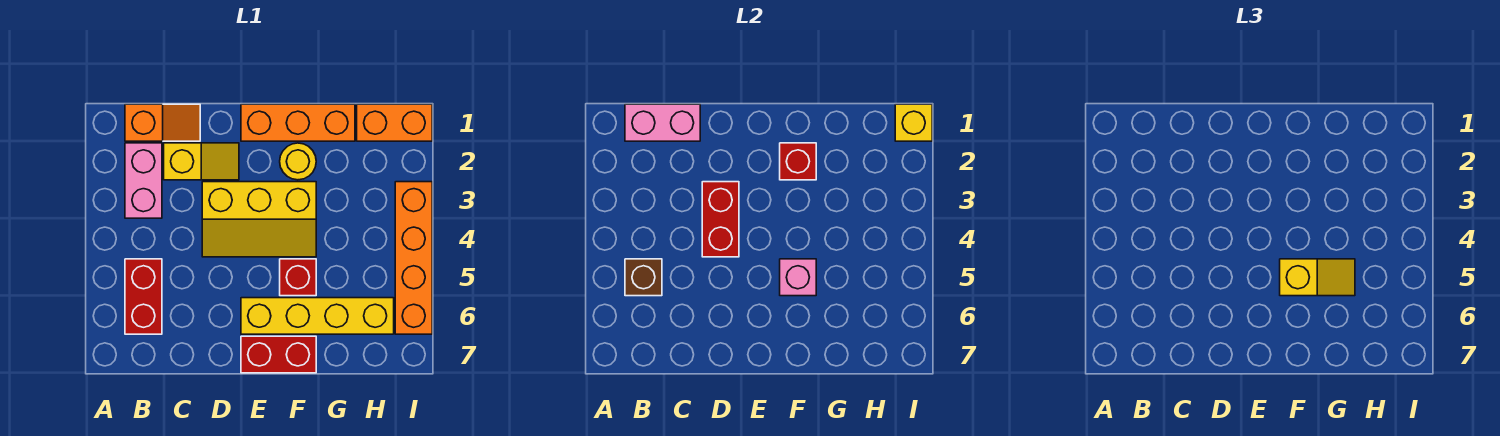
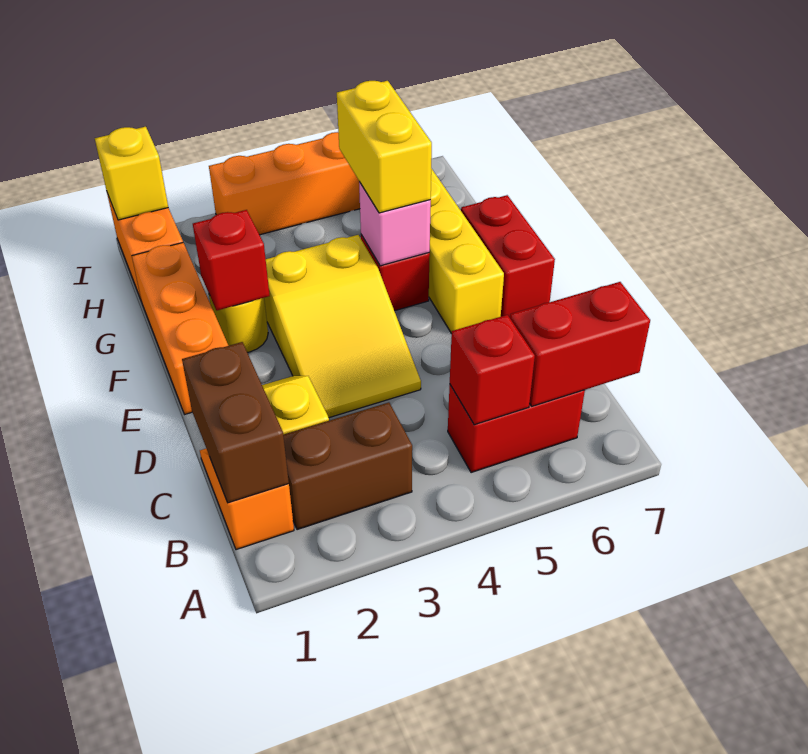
pink brick B1:C1 level 2 -> brown brick B1:C1 level 2
pink brick B2:B3 level 1 -> brown brick B2:B3 level 1
brown brick B5 level 2 -> red brick B5 level 2
yellow slope D3:F4 level 1 top 3 -> yellow slope D3:F4 level 1 top F
red brick D3:D4 level 2 -> red brick B6:B7 level 2
yellow slope F5:G5 level 3 top F -> yellow brick F5:G5 level 3

